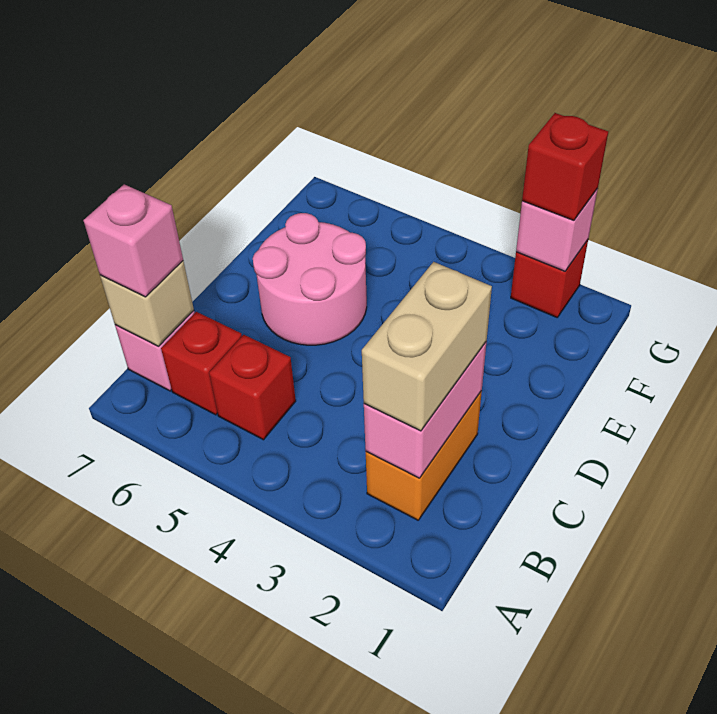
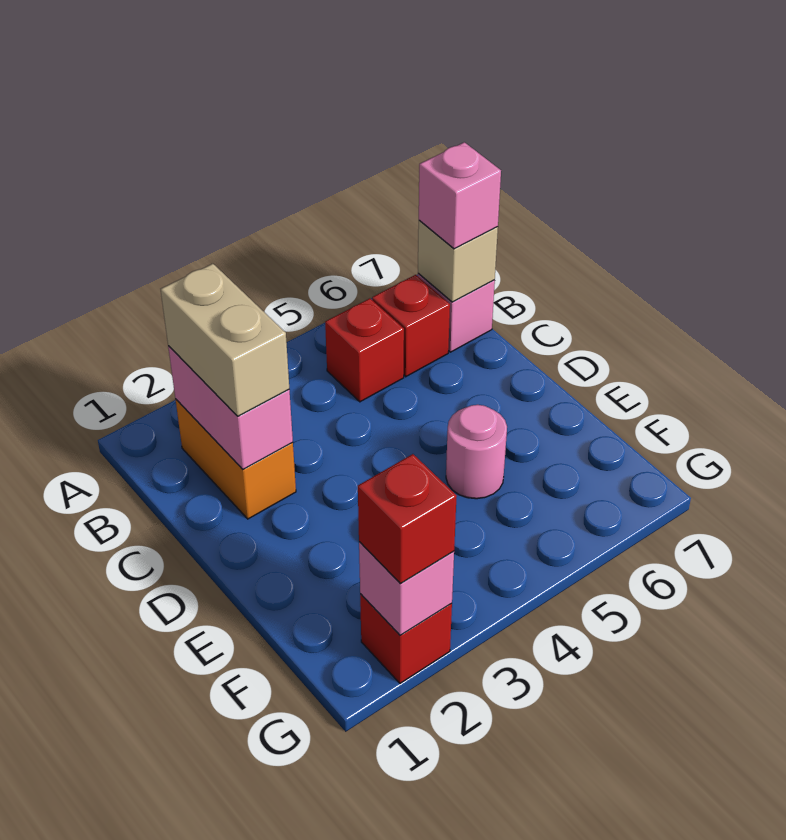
pink round brick D5:E6 level 1 -> pink round brick E5 level 1

